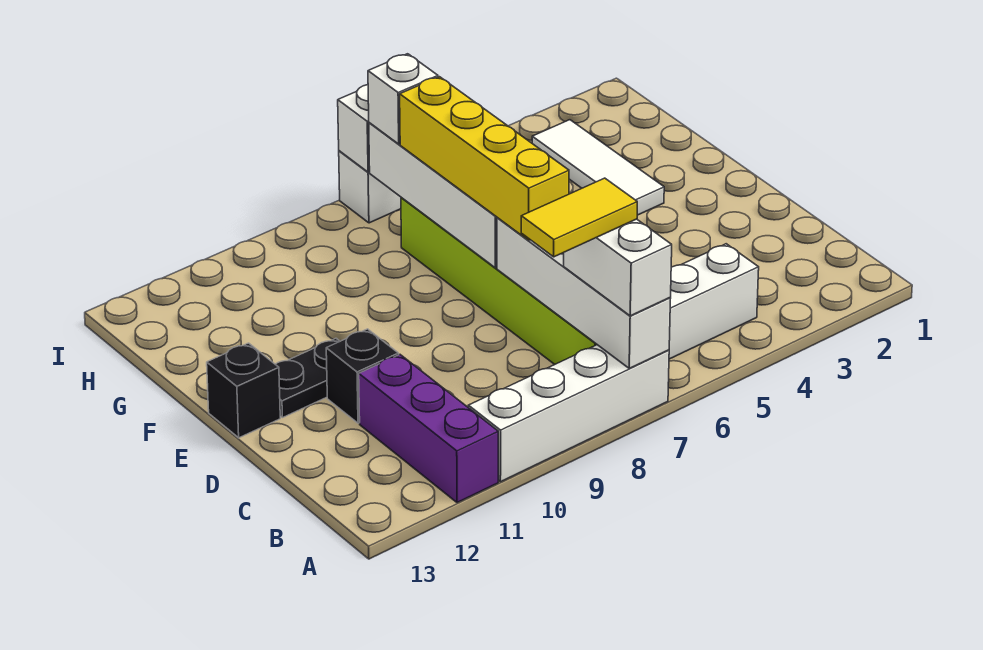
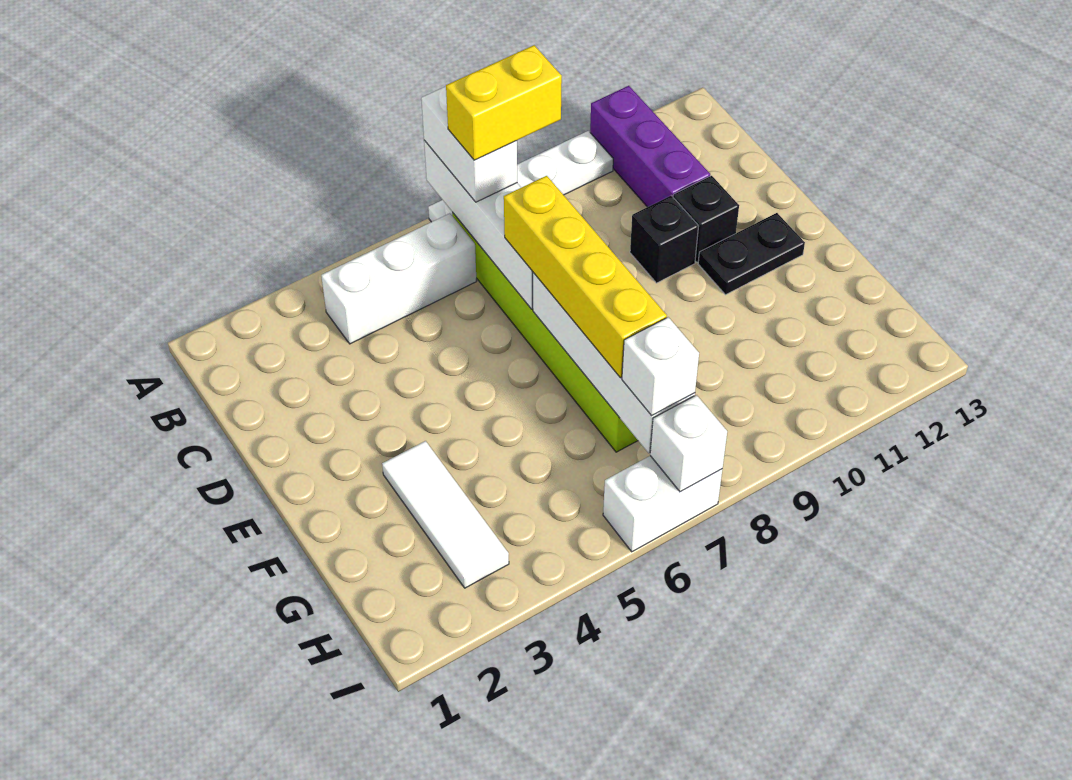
white brick A7:A10 level 1 -> white plate A7:A10 level 1
yellow tile B7:B8 level 4 -> yellow brick B7:B8 level 4
black brick E13 level 1 -> black brick D10 level 1

